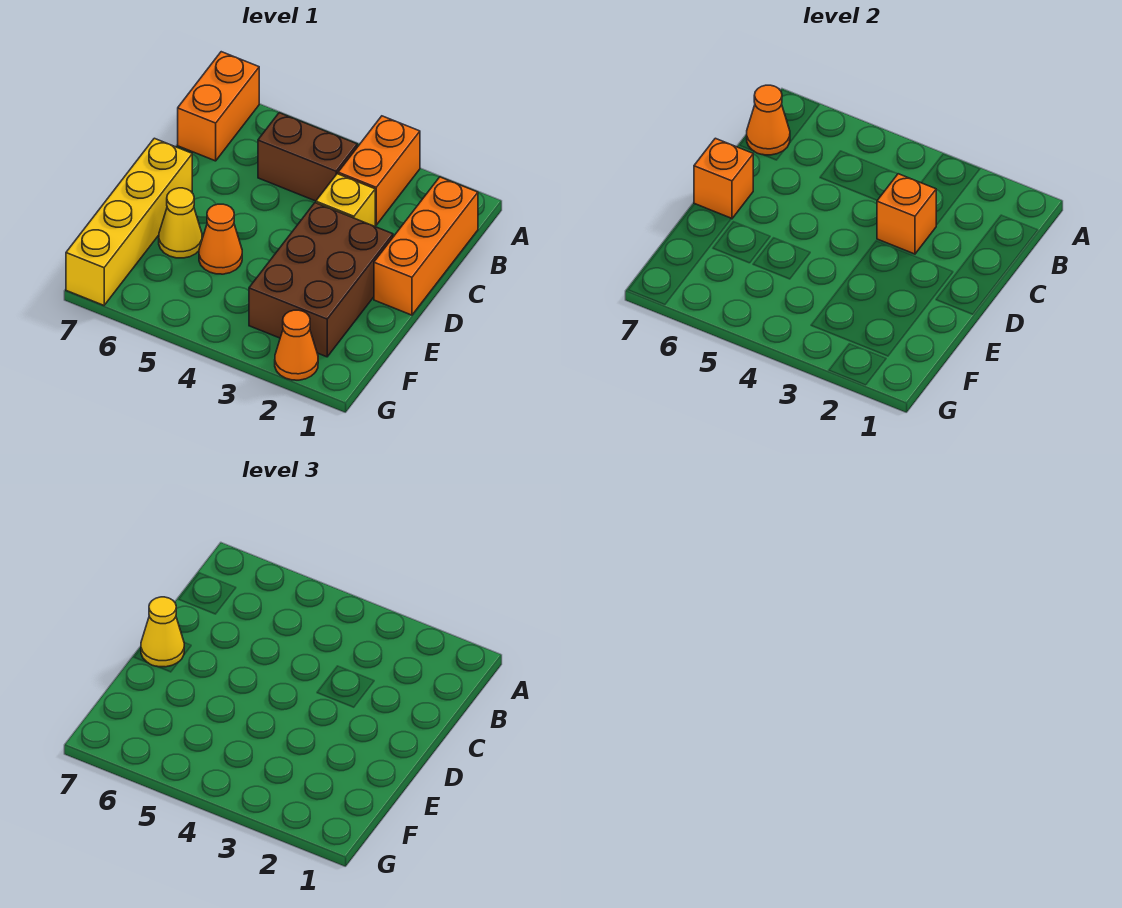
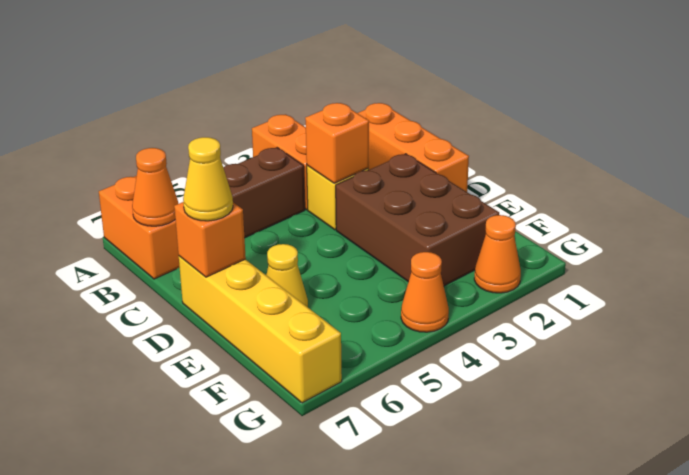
orange cone E5 level 1 -> orange cone G4 level 1

